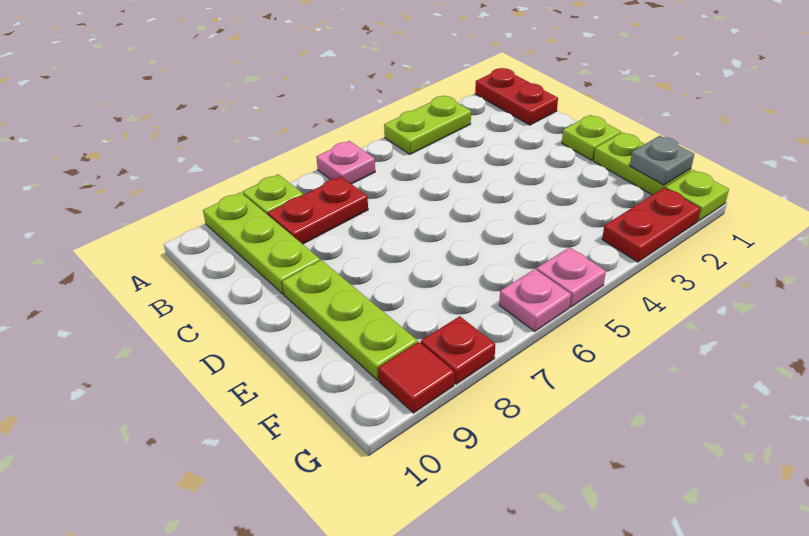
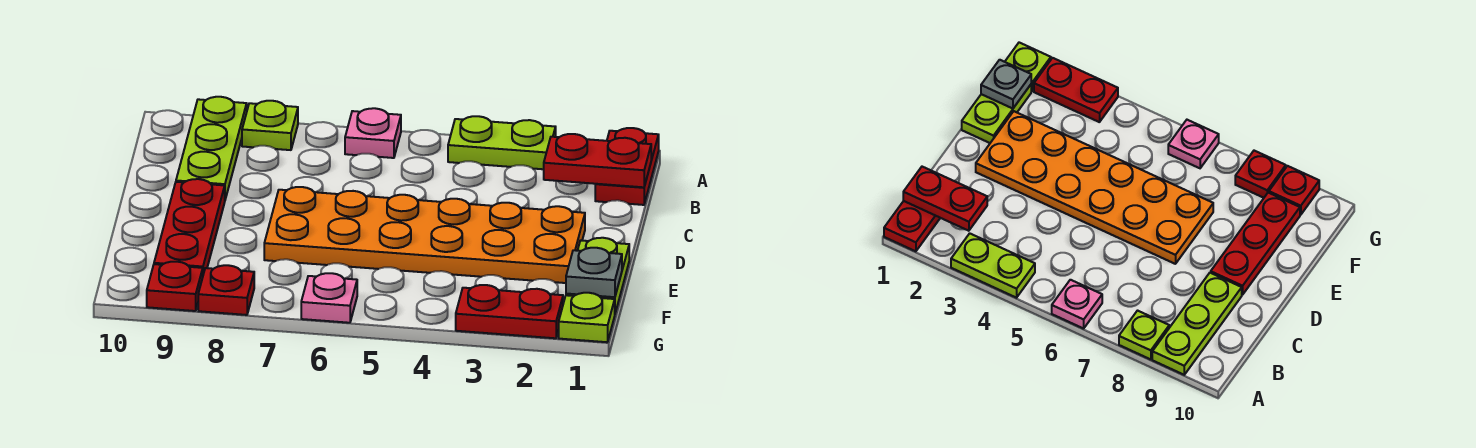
red plate B7:B8 level 1 -> red plate B1:B2 level 2
lime plate D1 level 1 -> none
none -> orange plate D2:E7 level 1
lime plate D9:F9 level 1 -> red plate D9:F9 level 1
pink plate G5 level 1 -> none
red tile G9 level 1 -> red plate G9 level 1

